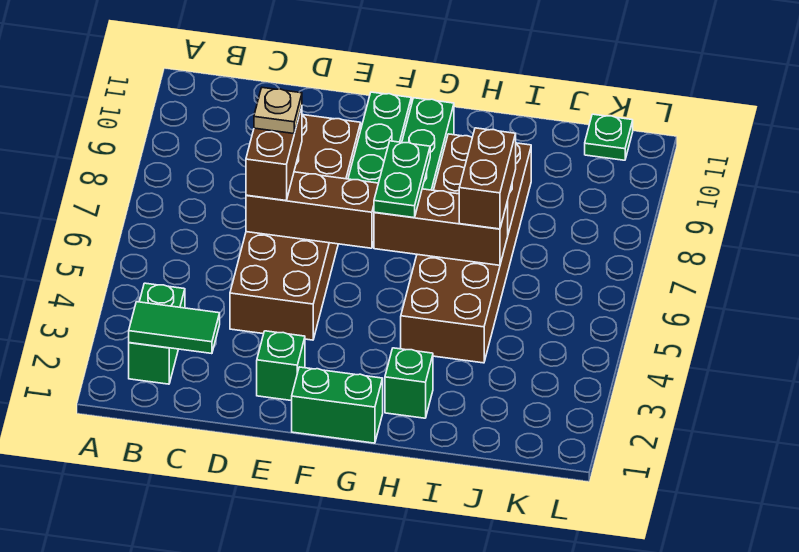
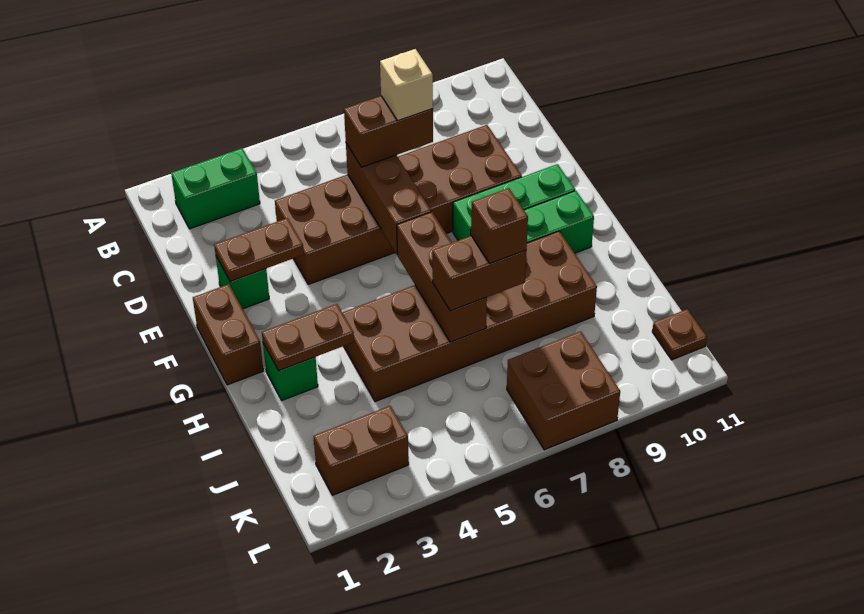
green tile B2:C2 level 2 -> none
tan plate D7 level 4 -> tan brick D7 level 4
none -> brown plate E2:E3 level 2
green brick F1:G1 level 1 -> brown brick F1:G1 level 1
green plate G6:G7 level 3 -> none
none -> brown plate H2:H3 level 2
none -> brown brick I7 level 4
none -> brown brick K2:K3 level 1
none -> brown brick K7:L8 level 1
green plate K11 level 1 -> brown plate K11 level 1

